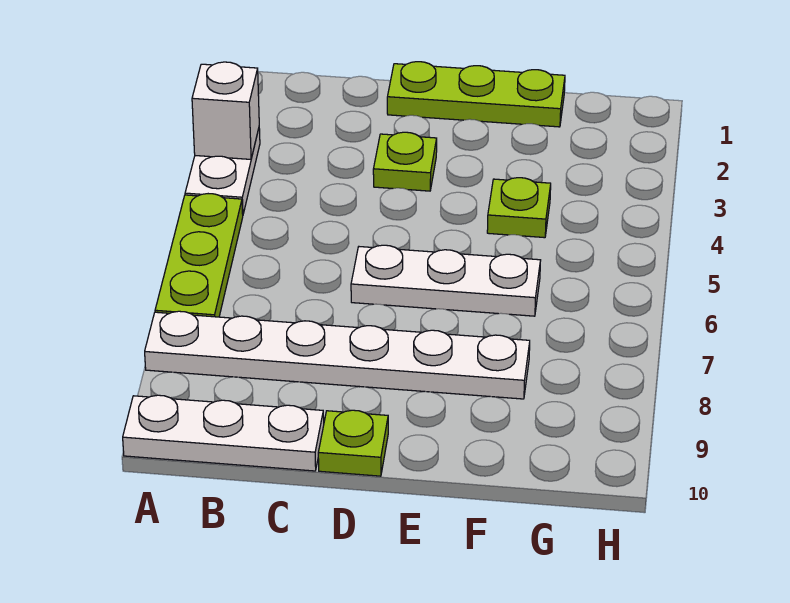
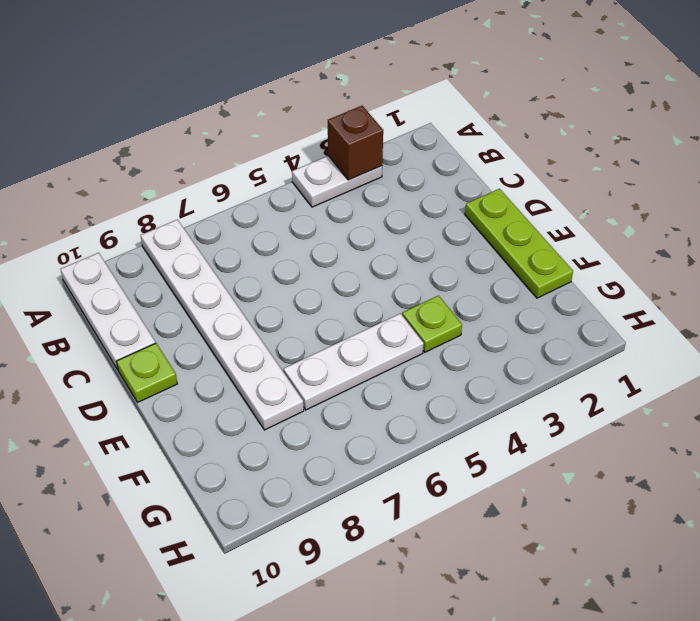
white brick A3 level 2 -> brown brick A3 level 2
lime plate A5:A7 level 1 -> none
lime plate D3 level 1 -> none
white plate D6:F6 level 1 -> white plate F5:F7 level 1

